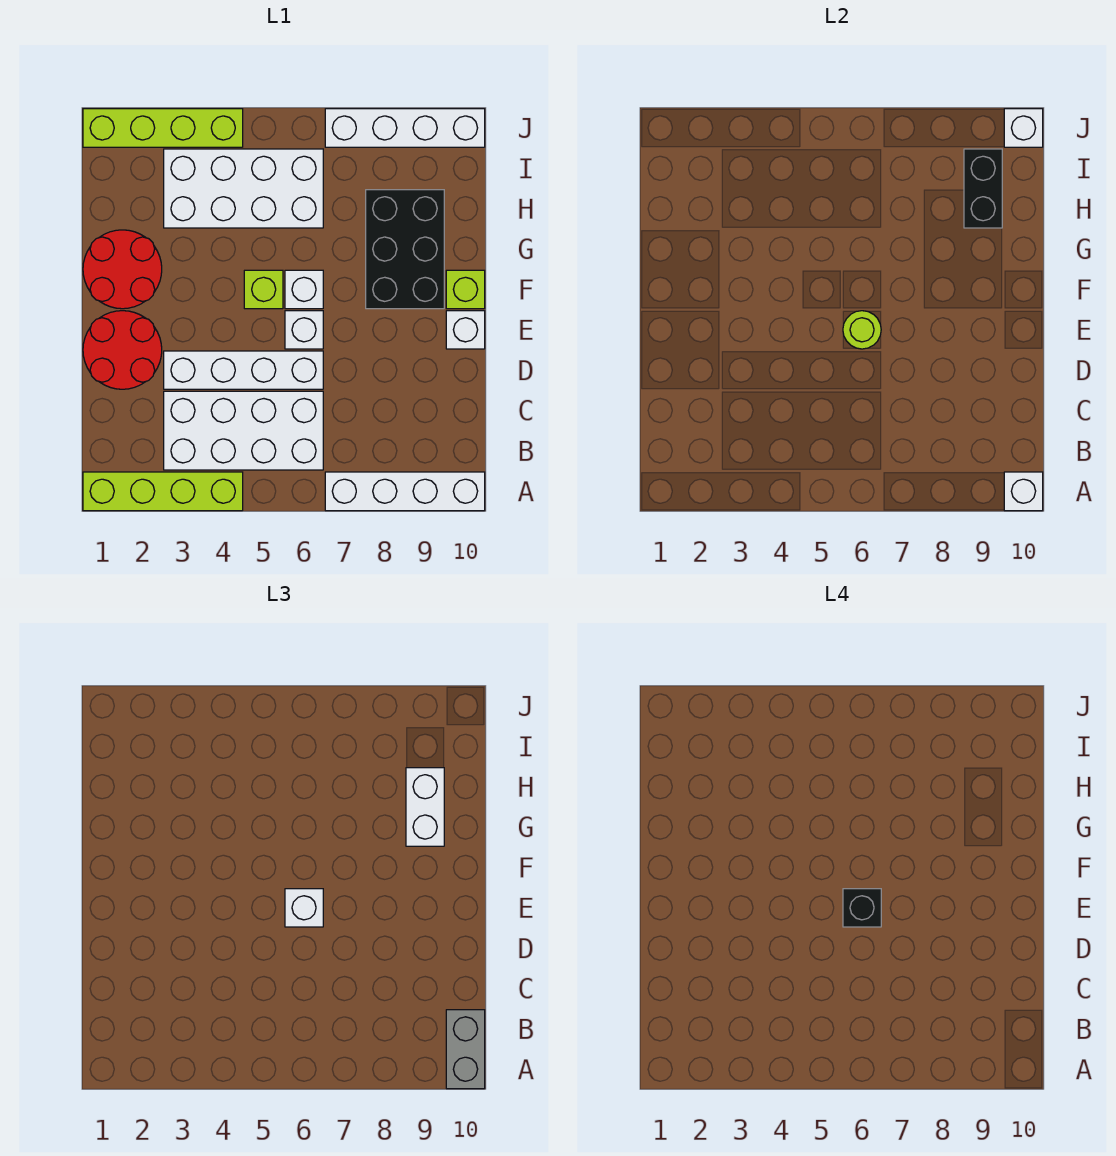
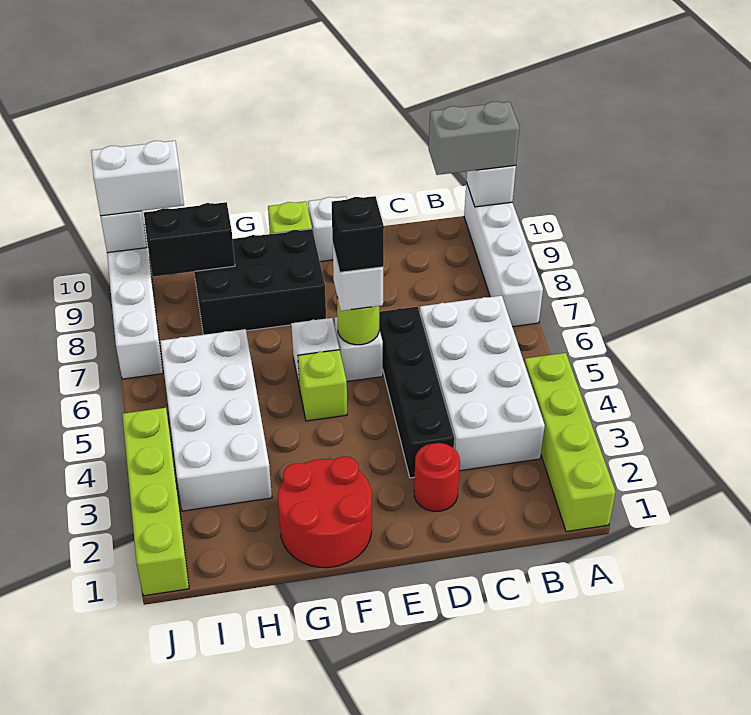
red round brick D1:E2 level 1 -> red round brick D2 level 1
white brick D3:D6 level 1 -> black brick D3:D6 level 1
white brick G9:H9 level 3 -> white brick I10:J10 level 3

